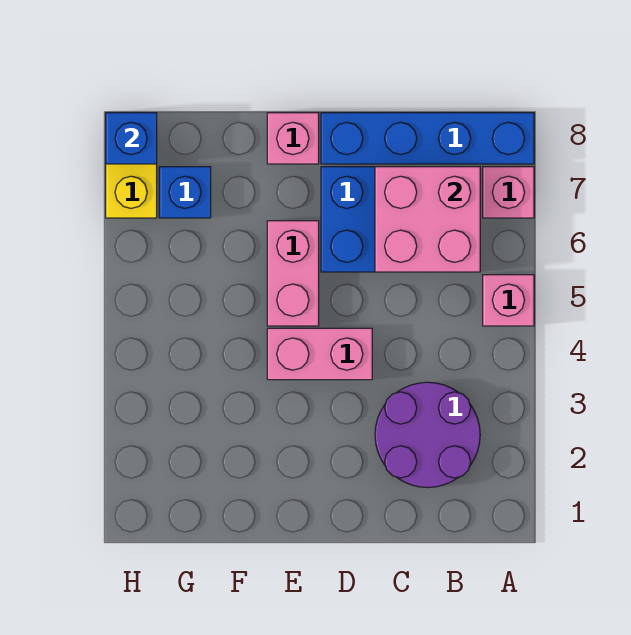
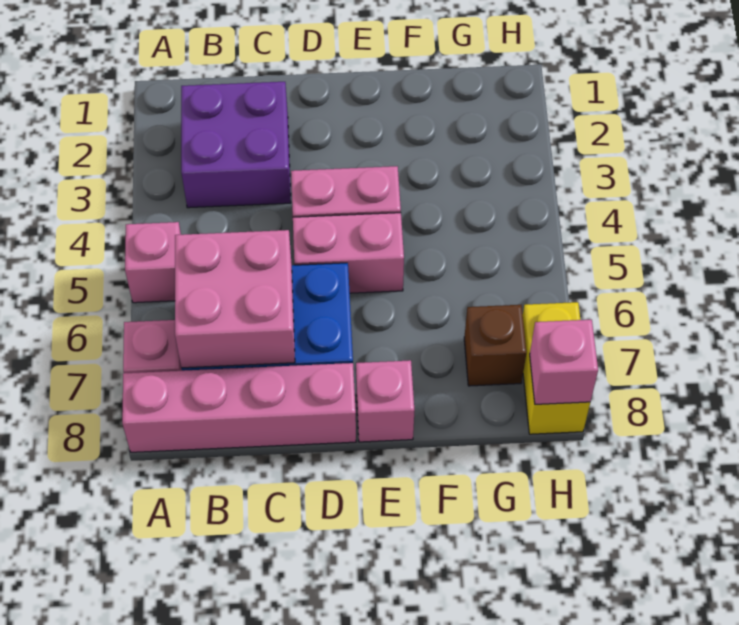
blue brick A8:D8 level 1 -> pink brick A8:D8 level 1
purple round brick B2:C3 level 1 -> purple brick B2:C3 level 1
pink brick E5:E6 level 1 -> pink brick D5:E5 level 1
blue brick G7 level 1 -> brown brick G7 level 1
blue brick H8 level 2 -> pink brick H8 level 2

